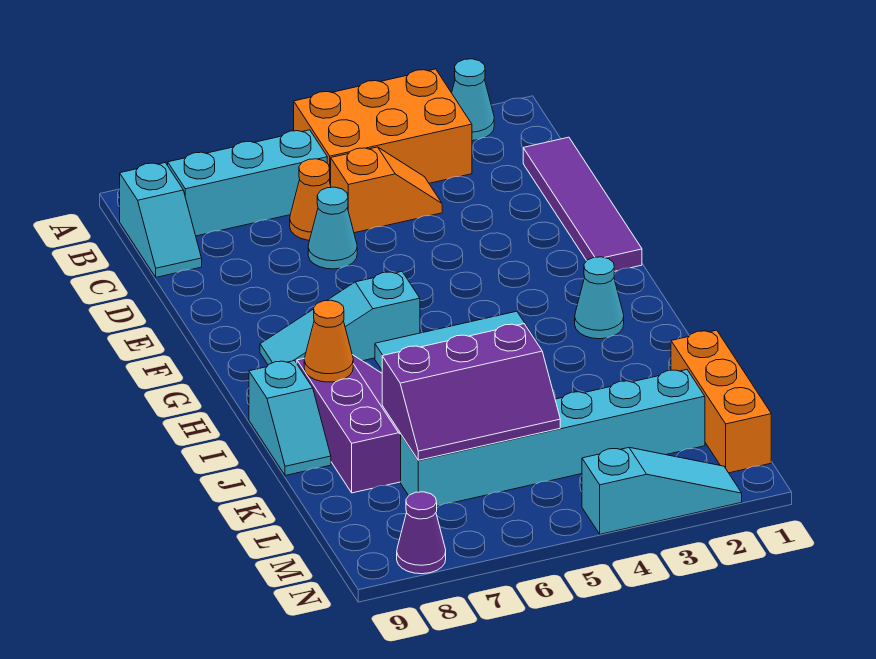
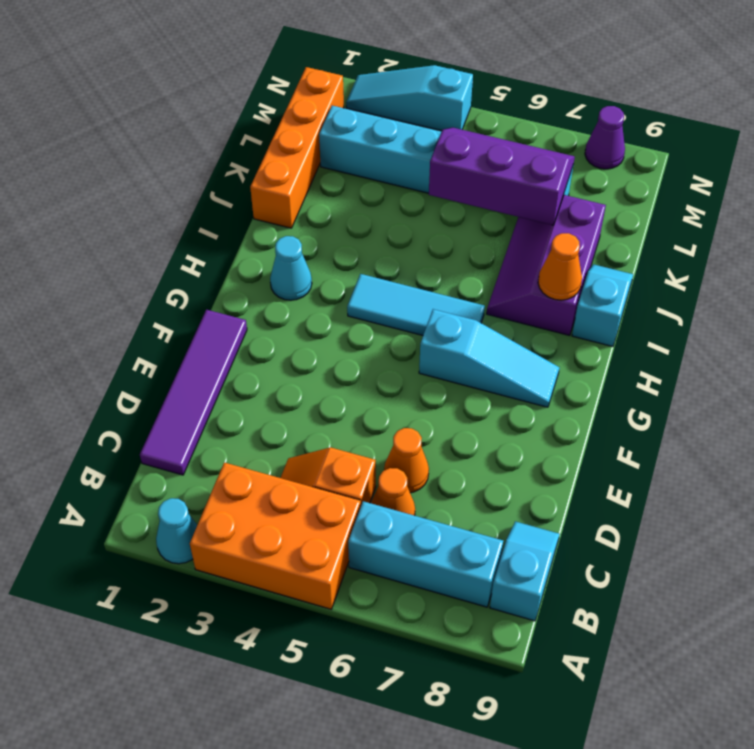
cyan cone D6 level 1 -> orange cone D6 level 1
orange brick K1:M1 level 1 -> orange brick J1:M1 level 1

